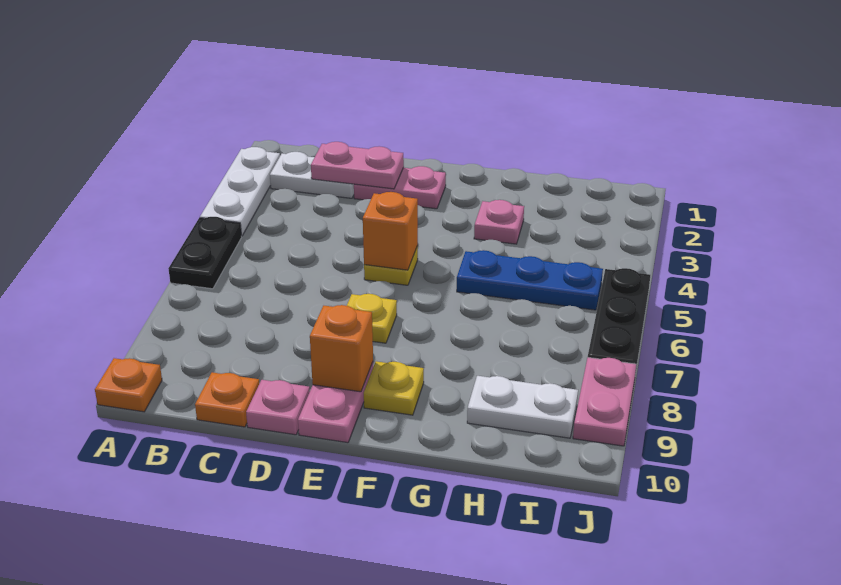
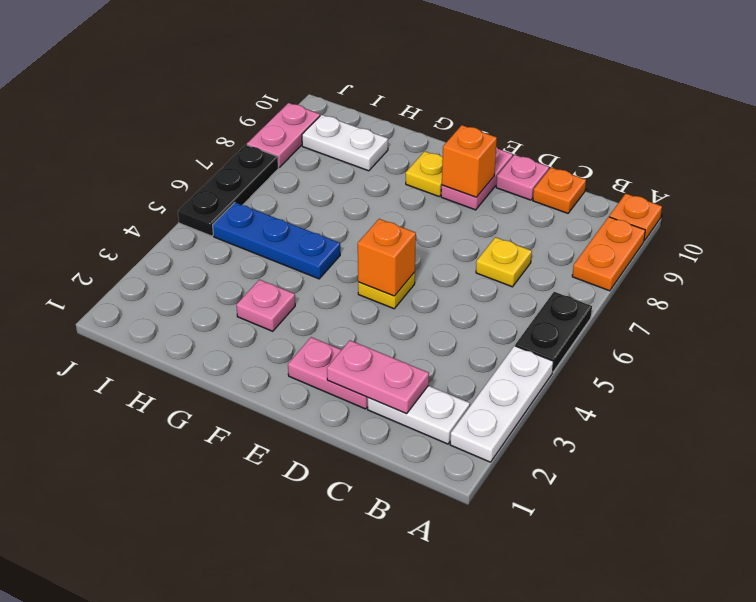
none -> orange plate A8:A9 level 1
yellow plate E7 level 1 -> yellow plate C7 level 1

